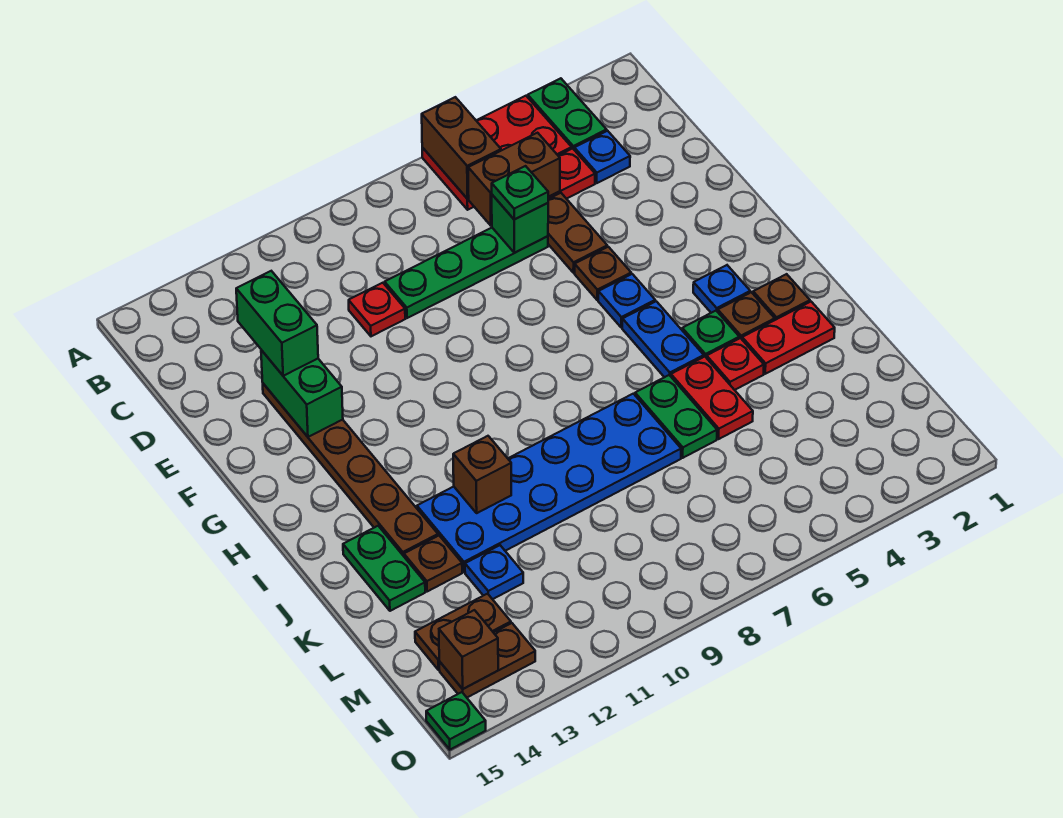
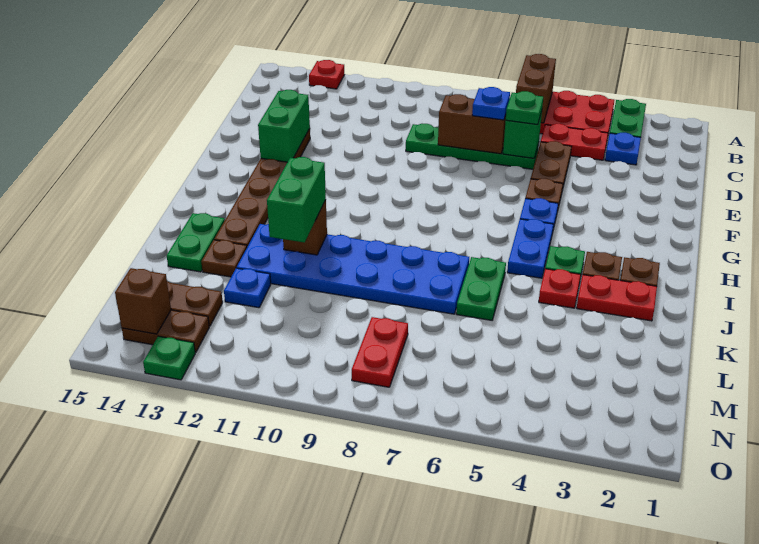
brown brick C5:C6 level 2 -> brown brick D7:D8 level 2
red plate D10 level 1 -> red plate A13 level 1
green brick D13:E13 level 3 -> green brick J11:K11 level 3
blue plate H3 level 1 -> blue plate D7 level 3
red plate J5:K5 level 1 -> red plate M8:N8 level 1
green plate O15 level 1 -> green plate O13 level 1

